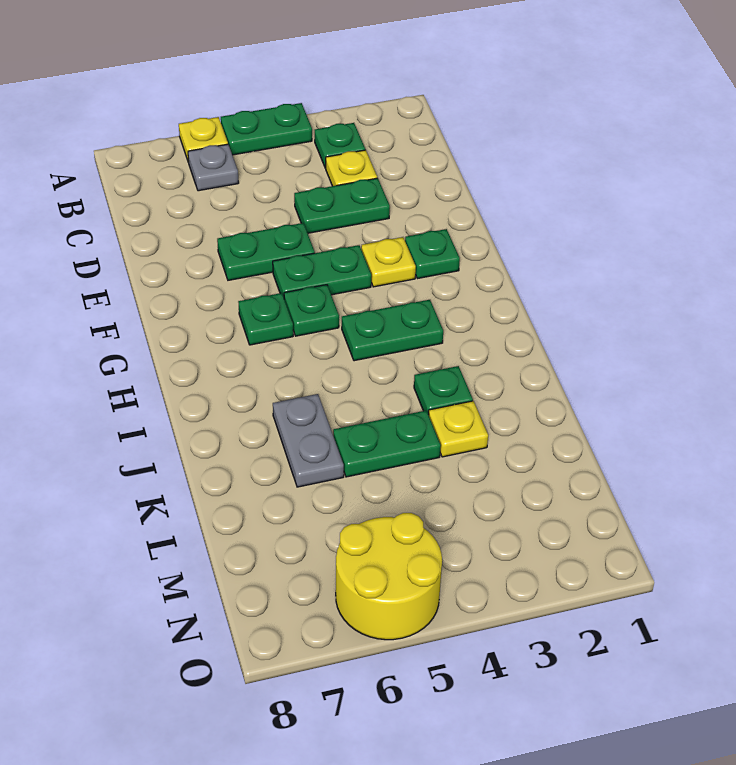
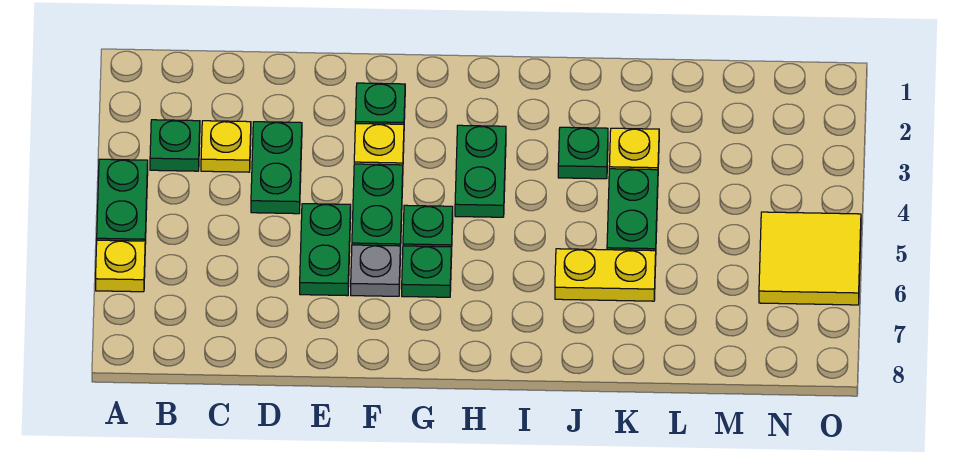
grey plate B6 level 1 -> grey plate F6 level 1
grey plate J6:K6 level 1 -> yellow plate J6:K6 level 1
yellow round brick N5:O6 level 1 -> yellow tile N5:O6 level 1

